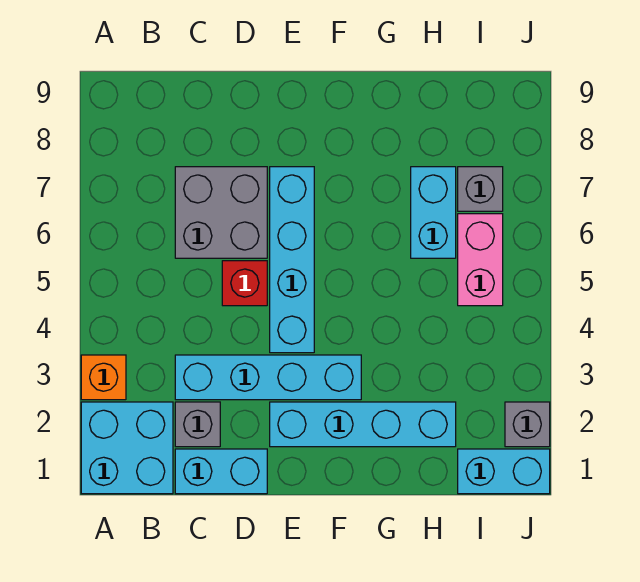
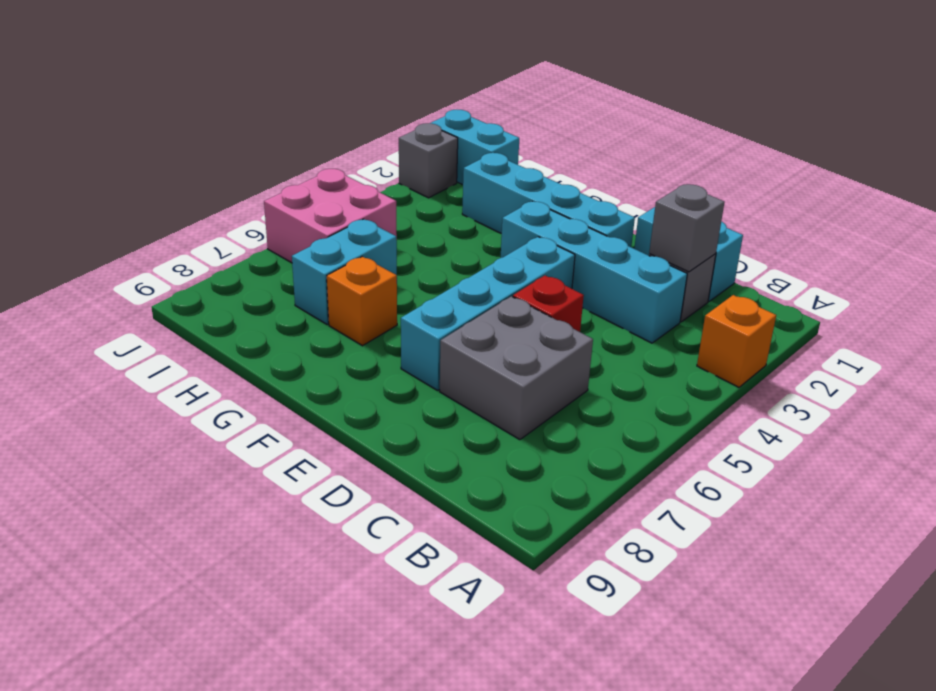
cyan brick A1:B2 level 1 -> none
none -> orange brick G7 level 1
pink brick I5:I6 level 1 -> pink brick I5:J6 level 1
grey brick I7 level 1 -> grey brick C2 level 2

